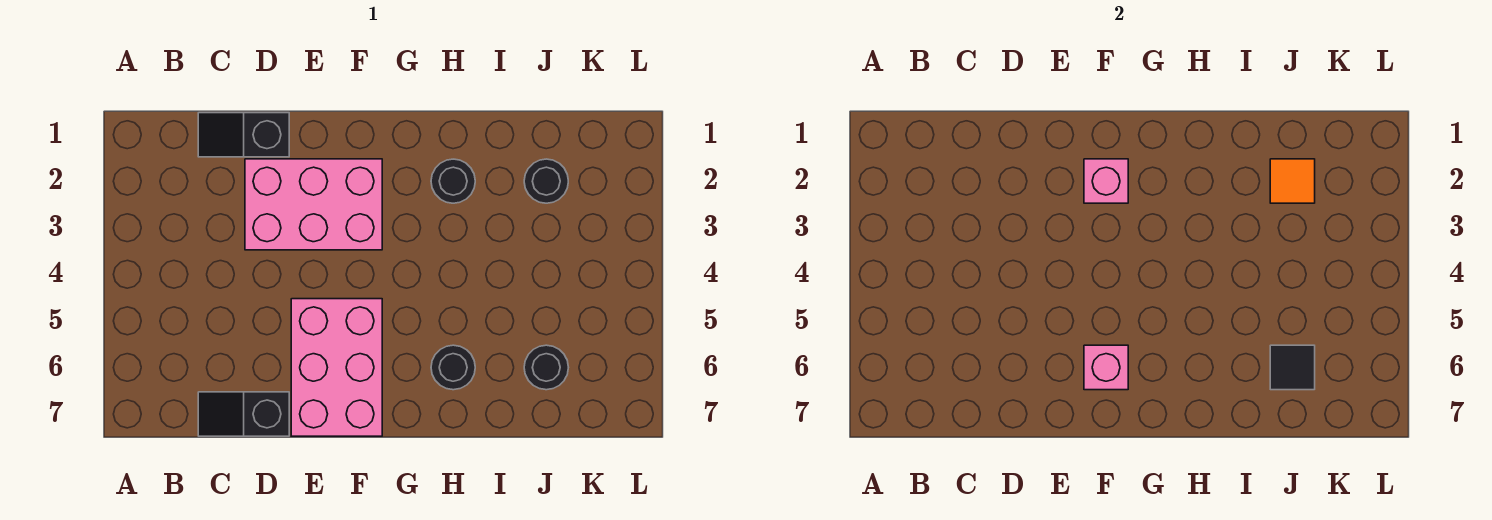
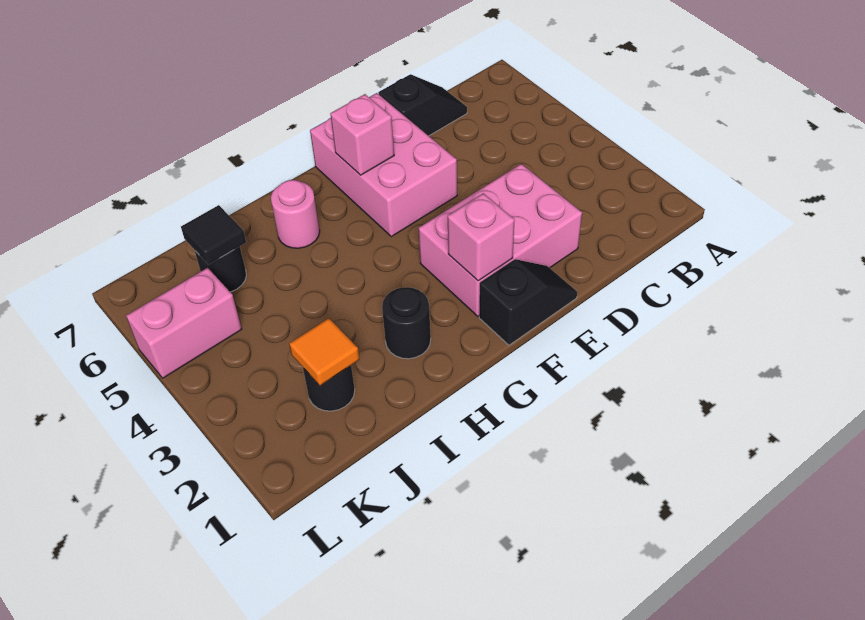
black slope C1:D1 level 1 top D -> black slope E1:F1 level 1 top F
black round brick H6 level 1 -> pink round brick H6 level 1
none -> pink brick K5:L5 level 1

